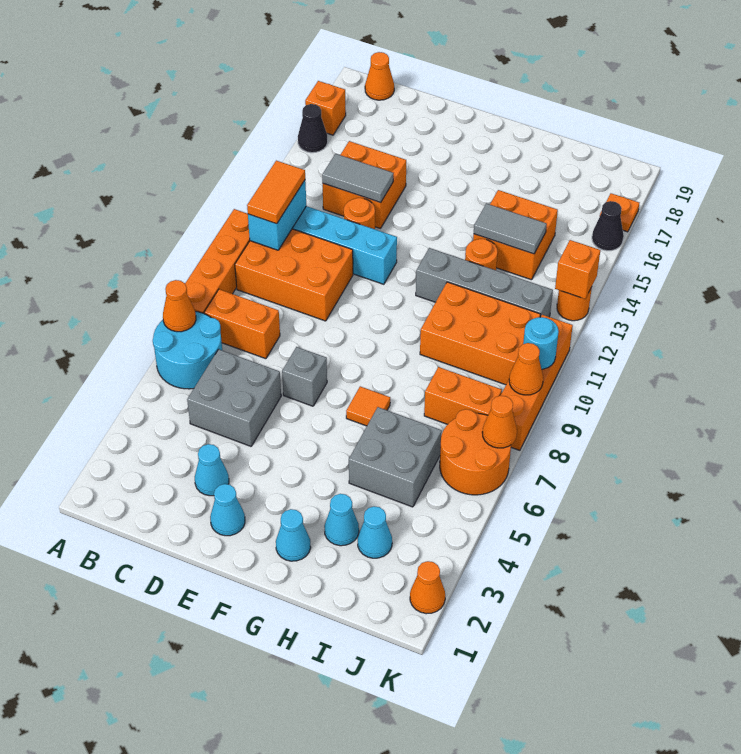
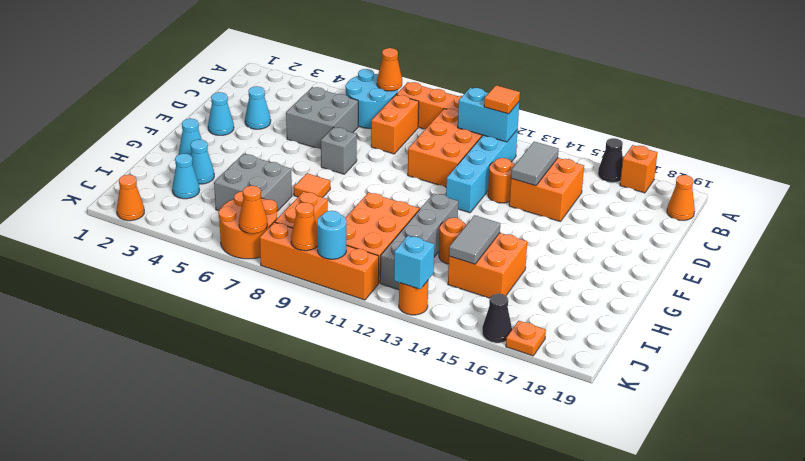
orange tile B11:B12 level 3 -> orange tile B12 level 3
orange brick K13 level 2 -> cyan brick K13 level 2

